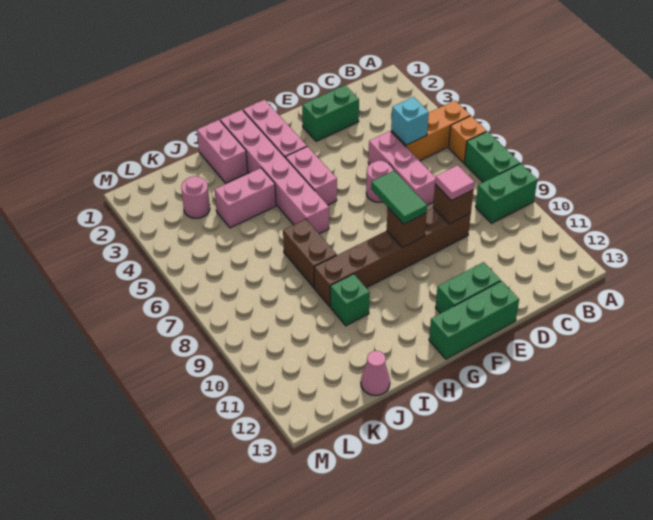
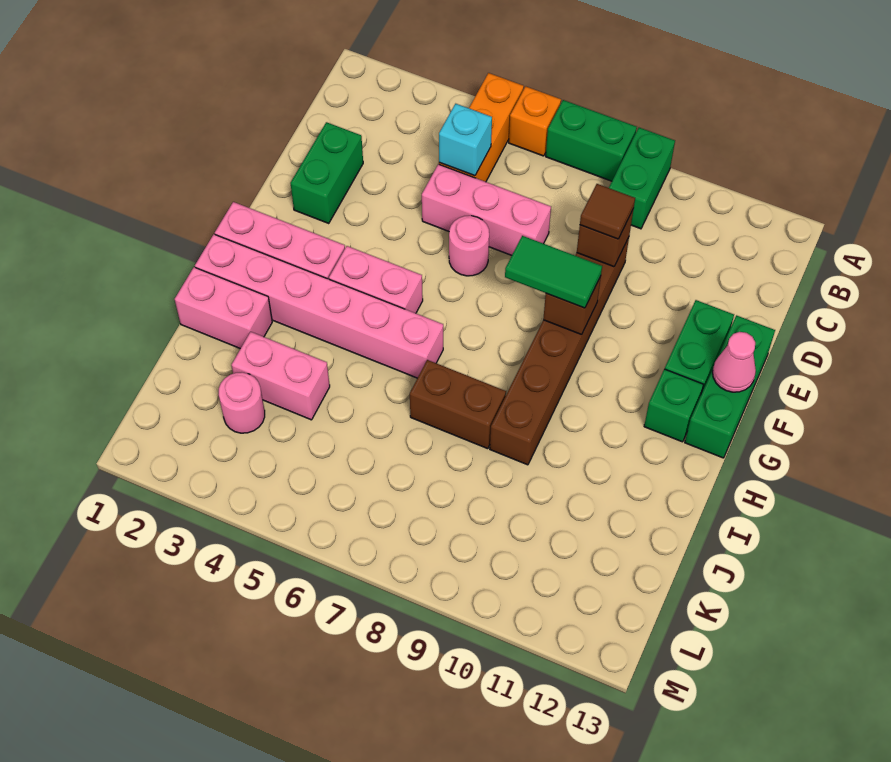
pink tile D9 level 3 -> brown tile D9 level 3
pink brick I4:J4 level 1 -> pink brick J3:J4 level 1
green brick I10 level 1 -> green brick G12 level 1
pink cone J13 level 1 -> pink cone F13 level 2

